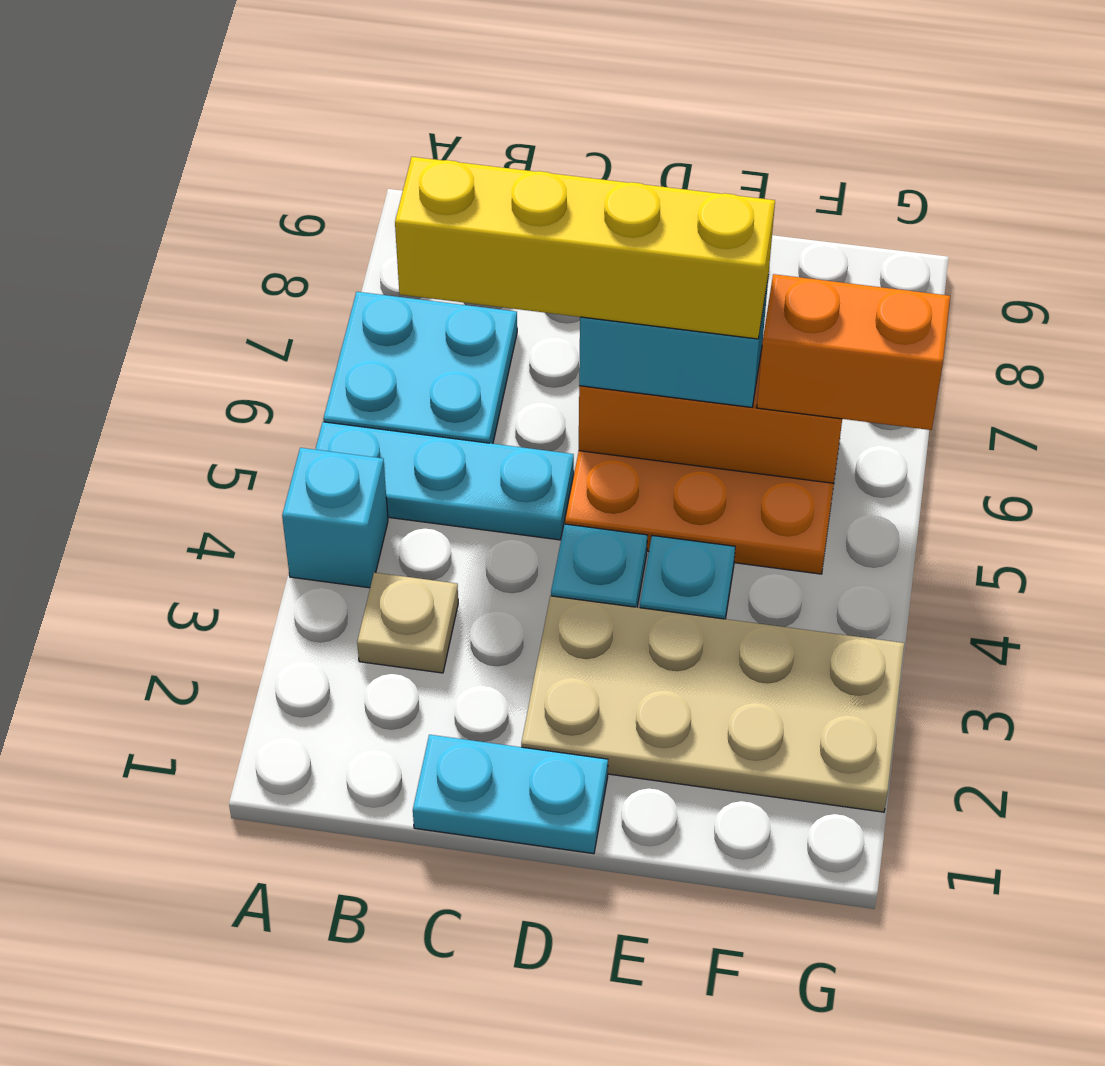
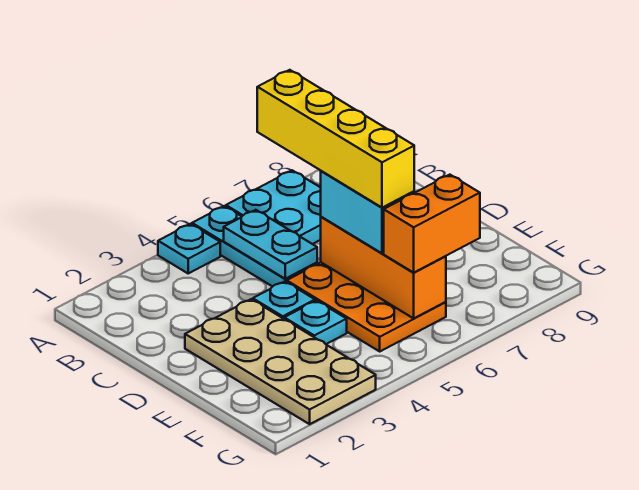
cyan brick A4 level 1 -> cyan plate A4 level 1
tan plate B3 level 1 -> none
cyan plate C1:D1 level 1 -> cyan plate B5:C5 level 2
orange brick F6:G6 level 3 -> orange brick F6:F7 level 3

